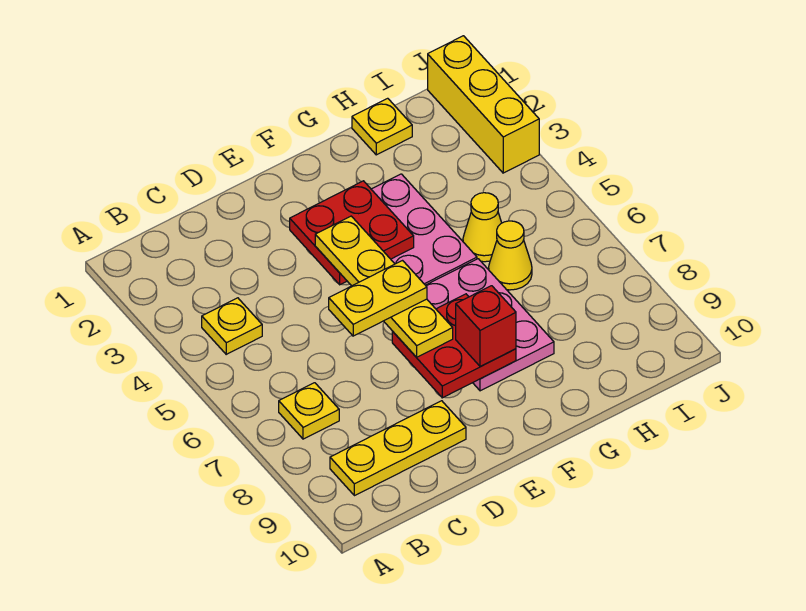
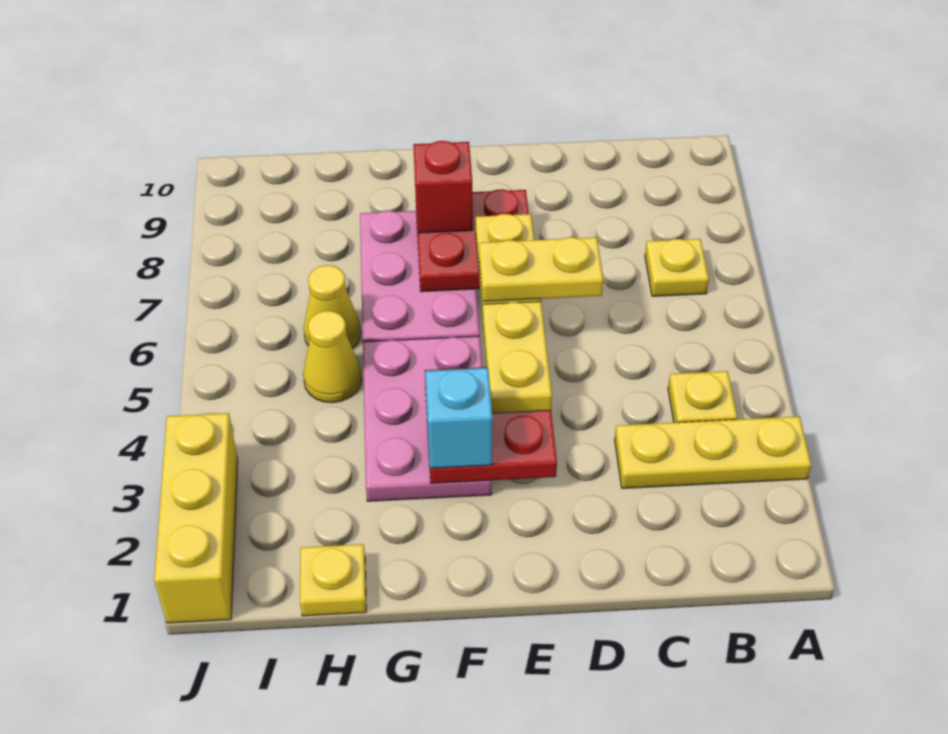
yellow plate B9:D9 level 1 -> yellow plate A3:C3 level 1
none -> cyan brick F3 level 3

